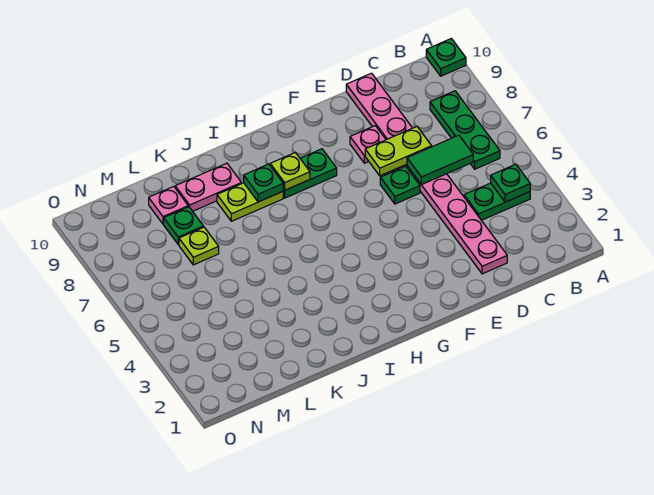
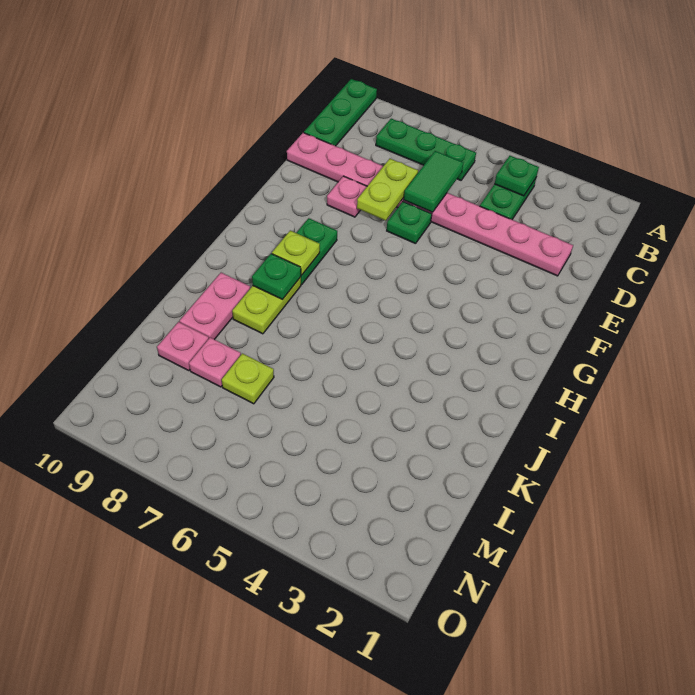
green plate A10 level 1 -> green plate A10:C10 level 1
green plate L8 level 1 -> pink plate L8 level 1

